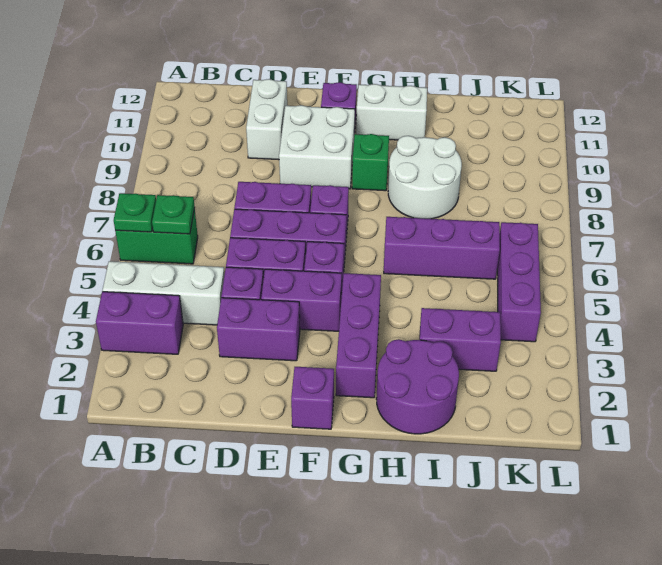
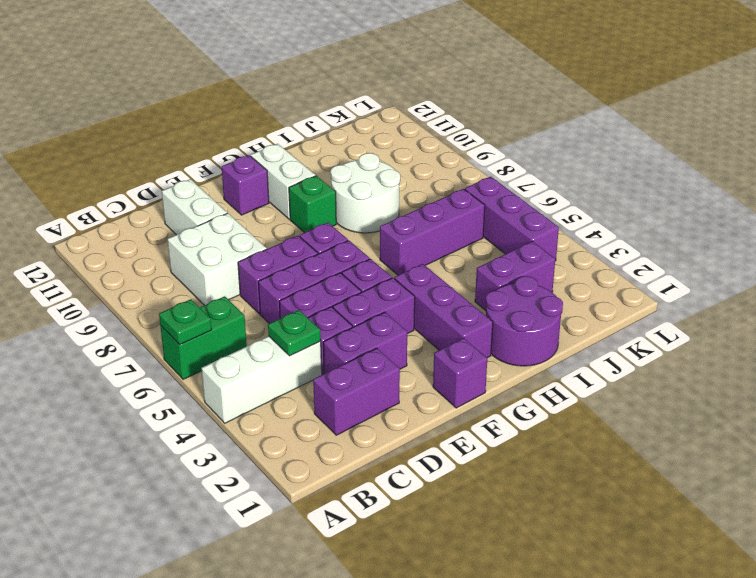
purple brick A3:B3 level 1 -> purple brick C2:D2 level 1
green plate B6 level 2 -> green plate C4 level 2
white brick E9:F10 level 1 -> white brick C8:D9 level 1
white brick G11:H11 level 1 -> white brick G10:G11 level 1

